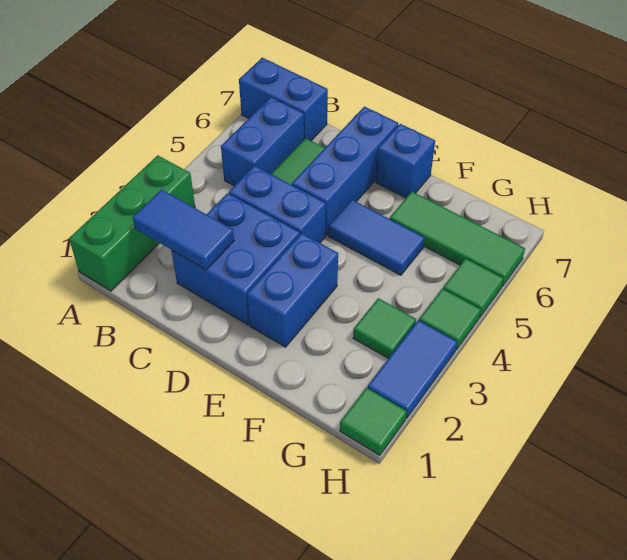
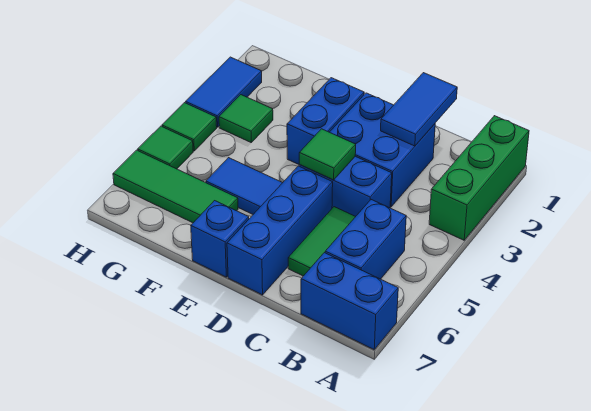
blue tile B2:C2 level 2 -> blue tile C1:C2 level 2
green tile H1 level 1 -> green tile D4 level 2

